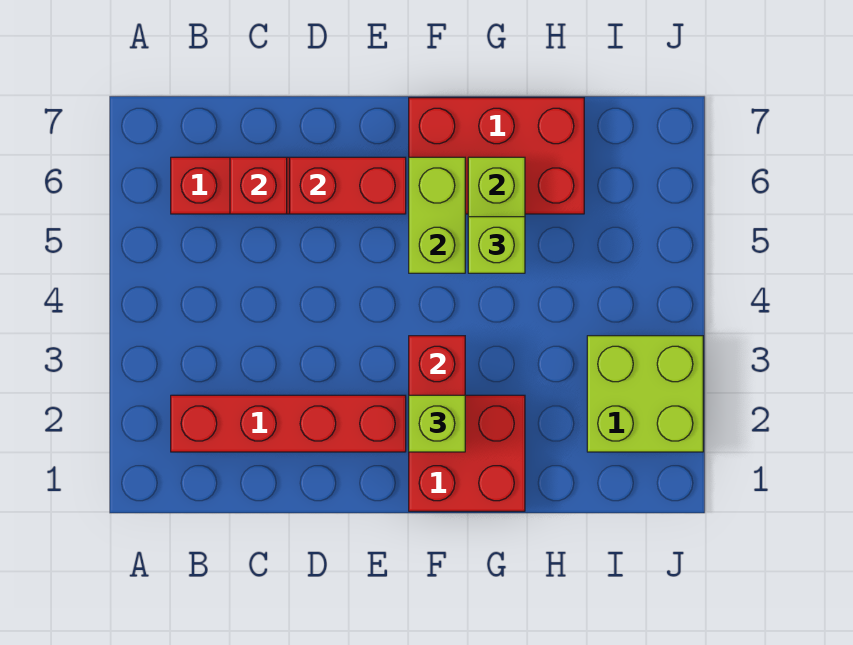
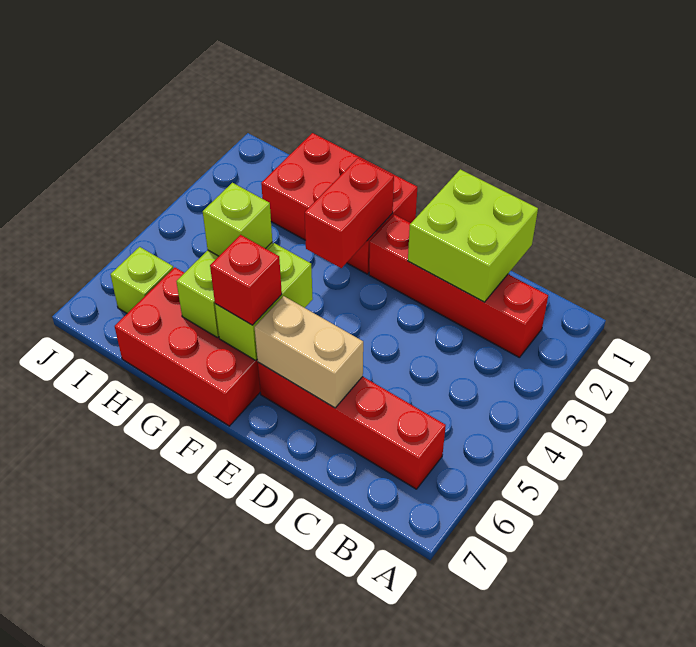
red brick C6 level 2 -> red brick F6 level 3
red brick D6:E6 level 2 -> tan brick D6:E6 level 2
red brick F1:G2 level 1 -> red brick F1:H2 level 1
lime brick F2 level 3 -> lime brick I6 level 1
lime brick I2:J3 level 1 -> lime brick C1:D2 level 2

